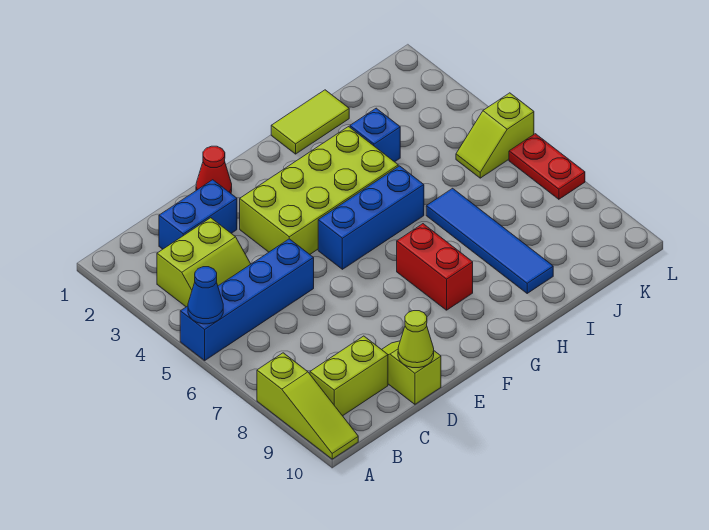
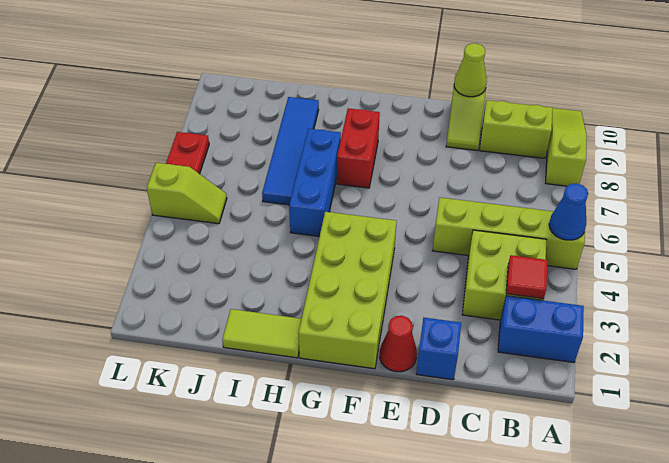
blue brick A5:D5 level 1 -> lime brick A5:D5 level 1
lime slope B3:C4 level 1 top 3 -> lime brick B3:C4 level 1
none -> red tile B3 level 2
blue brick C2:D2 level 1 -> blue brick A2:B2 level 1
lime brick E3:H4 level 1 -> lime brick F1:G4 level 1
blue brick F5:H5 level 1 -> blue brick H5:H7 level 1
blue brick I3 level 1 -> blue brick D1 level 1

